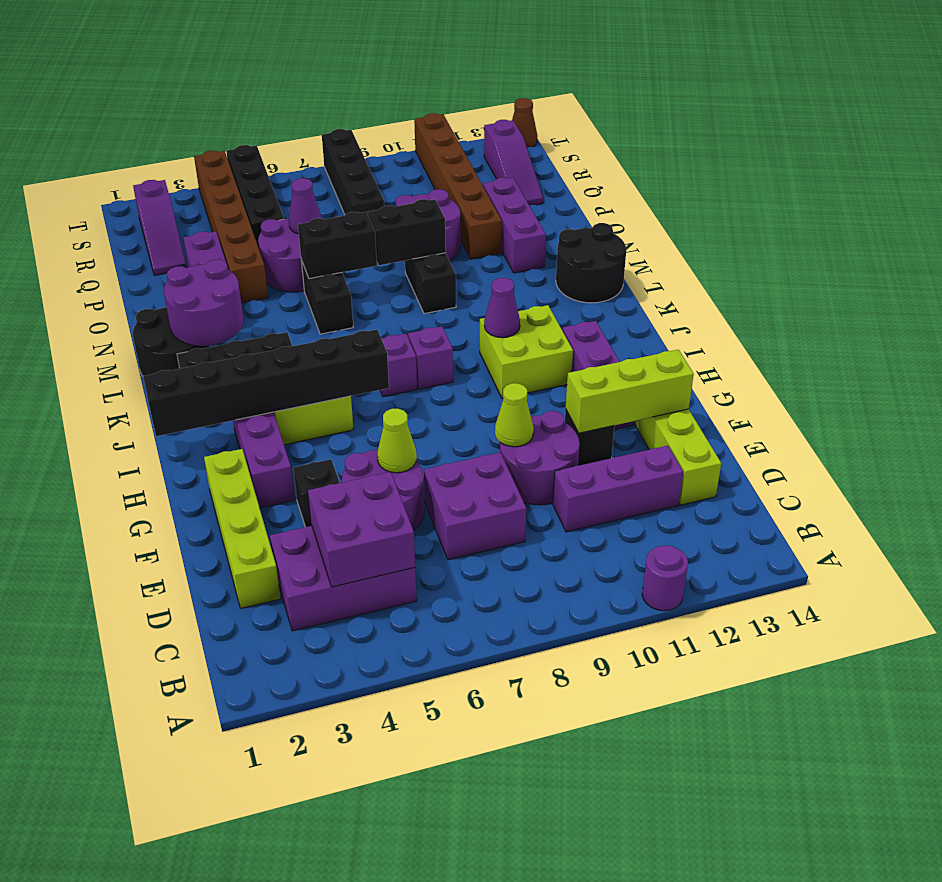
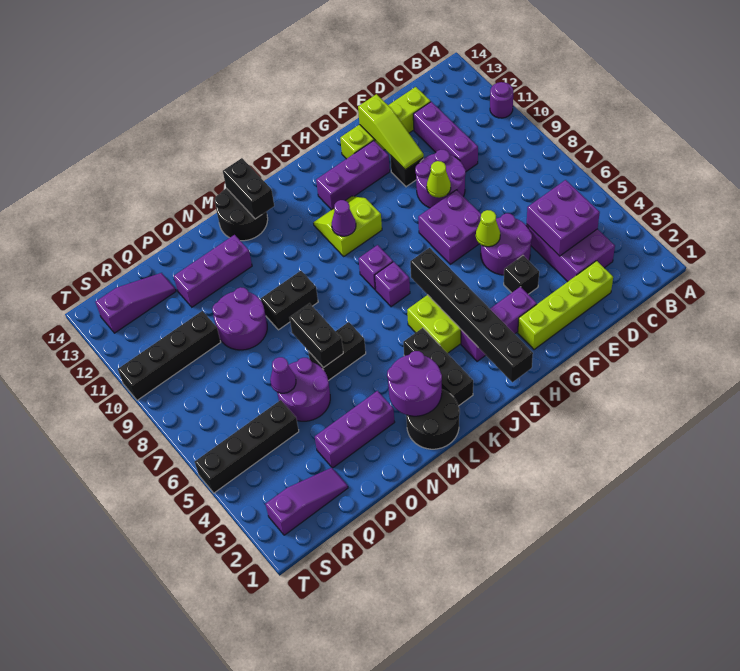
purple brick D7:E8 level 1 -> purple brick F7:G8 level 1
lime brick F11:F13 level 2 -> lime slope F11:F13 level 2 top 13
lime brick I10:J11 level 1 -> lime slope I10:J11 level 1 top 10
black brick N8:N9 level 2 -> black brick L13:L14 level 2
brown brick O4:T4 level 1 -> none
brown brick O11:T11 level 1 -> none
black brick Q8:T8 level 1 -> black brick Q10:T10 level 1
brown cone T14 level 1 -> none

